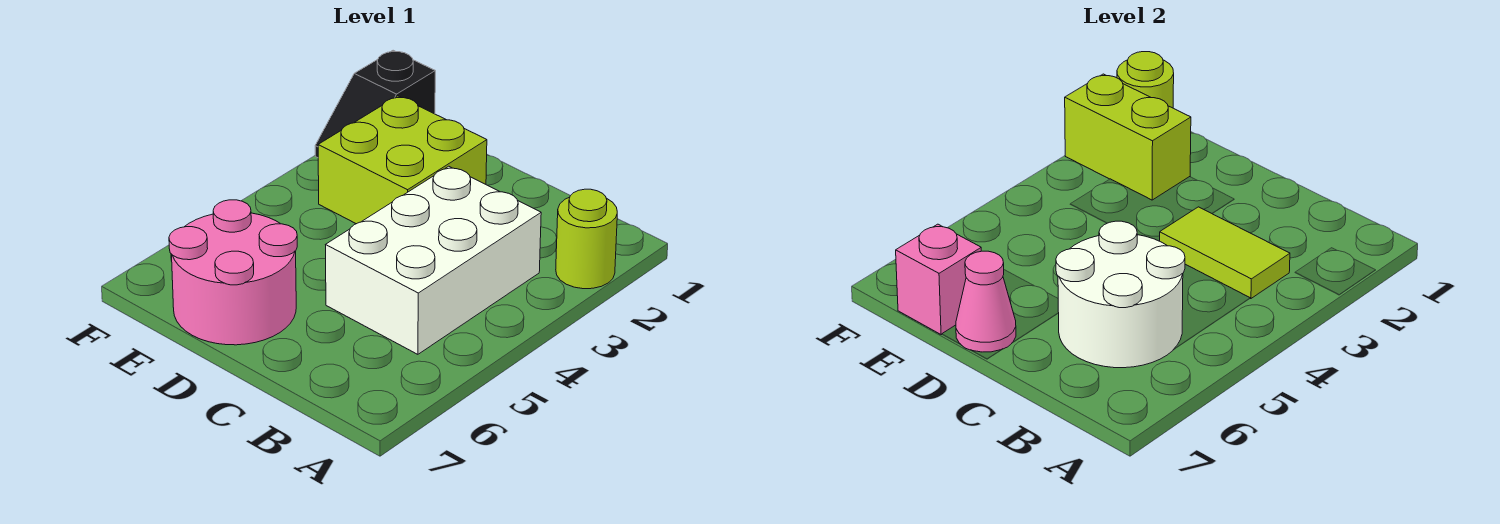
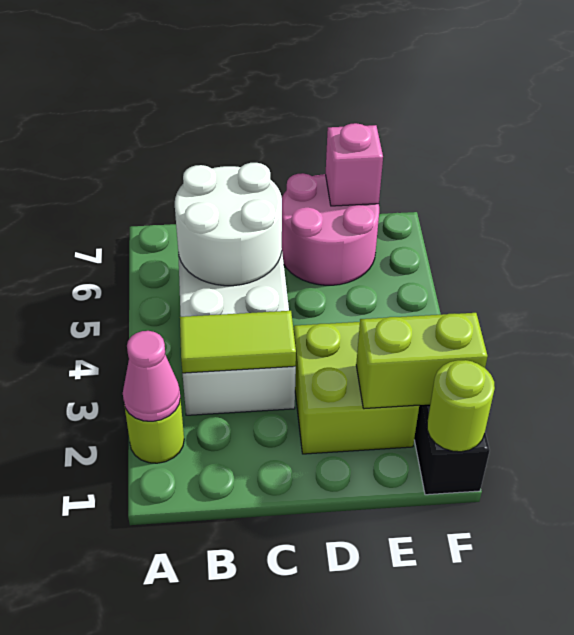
pink cone D7 level 2 -> pink cone A2 level 2

